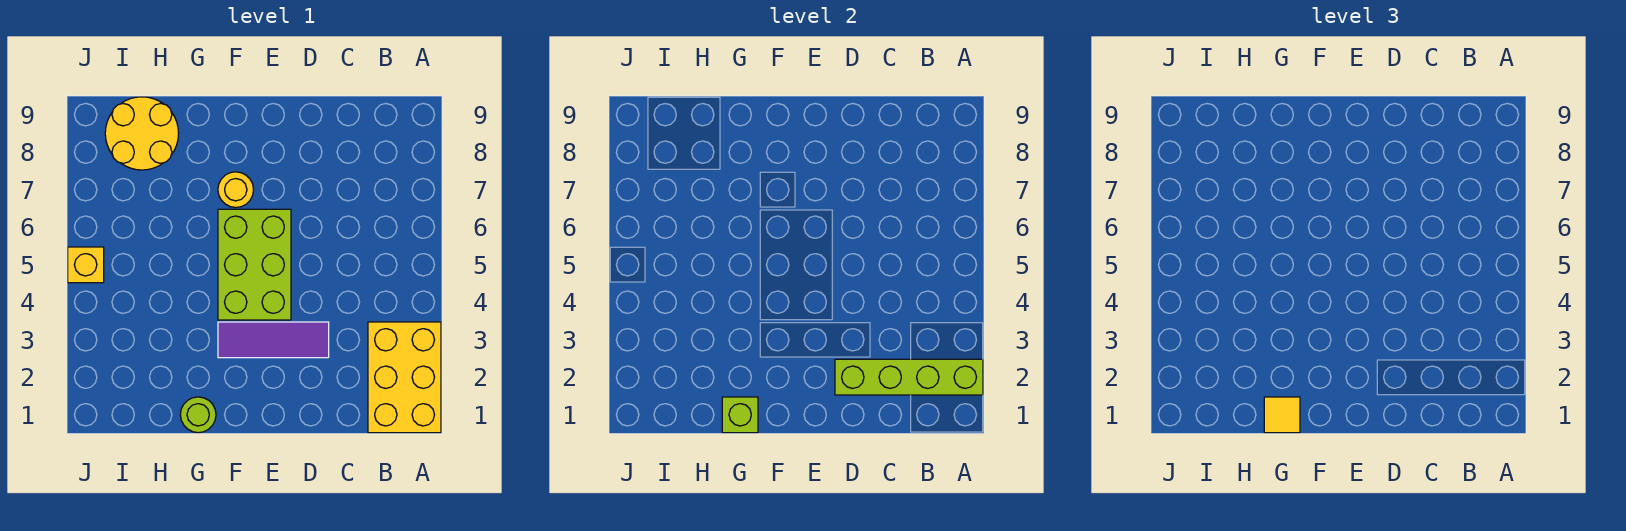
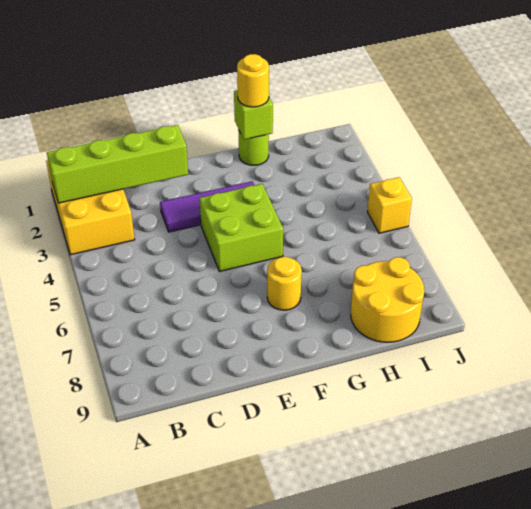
lime brick E4:F6 level 1 -> lime brick E4:F5 level 1
yellow tile G1 level 3 -> yellow round brick G1 level 3

